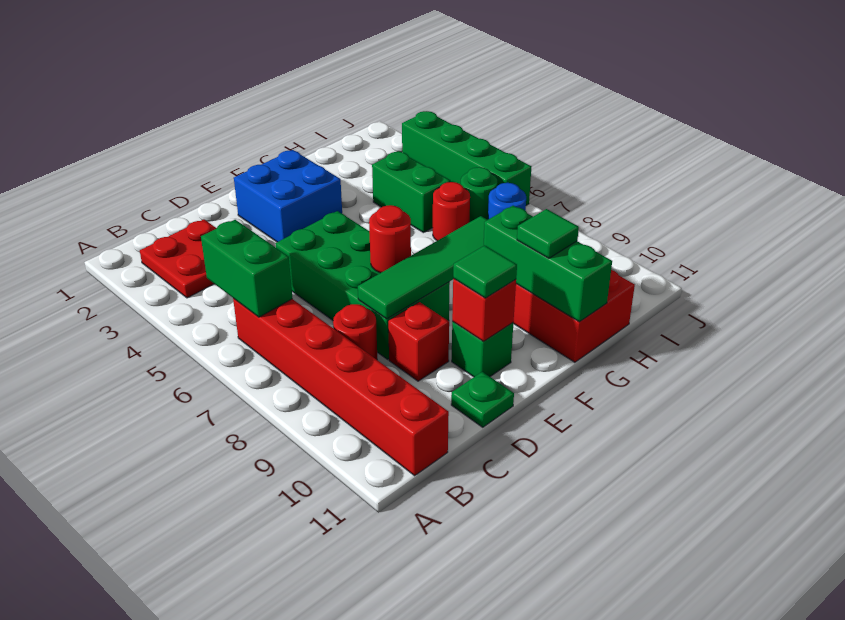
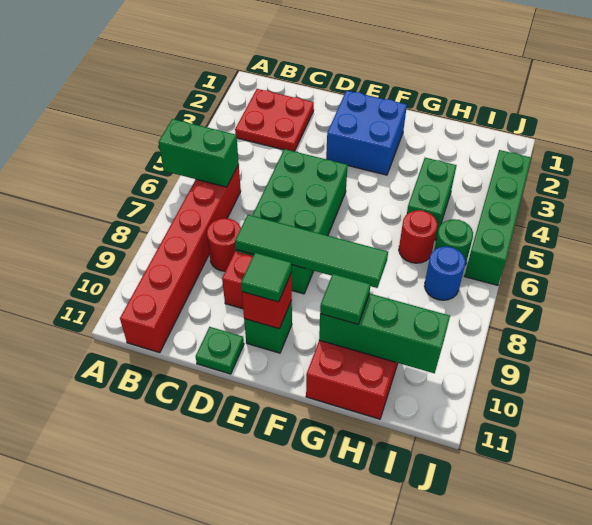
green brick B5:B6 level 2 -> green brick A6:B6 level 2
red round brick E7 level 2 -> none
green brick G9:G11 level 2 -> green brick G10:I10 level 2

